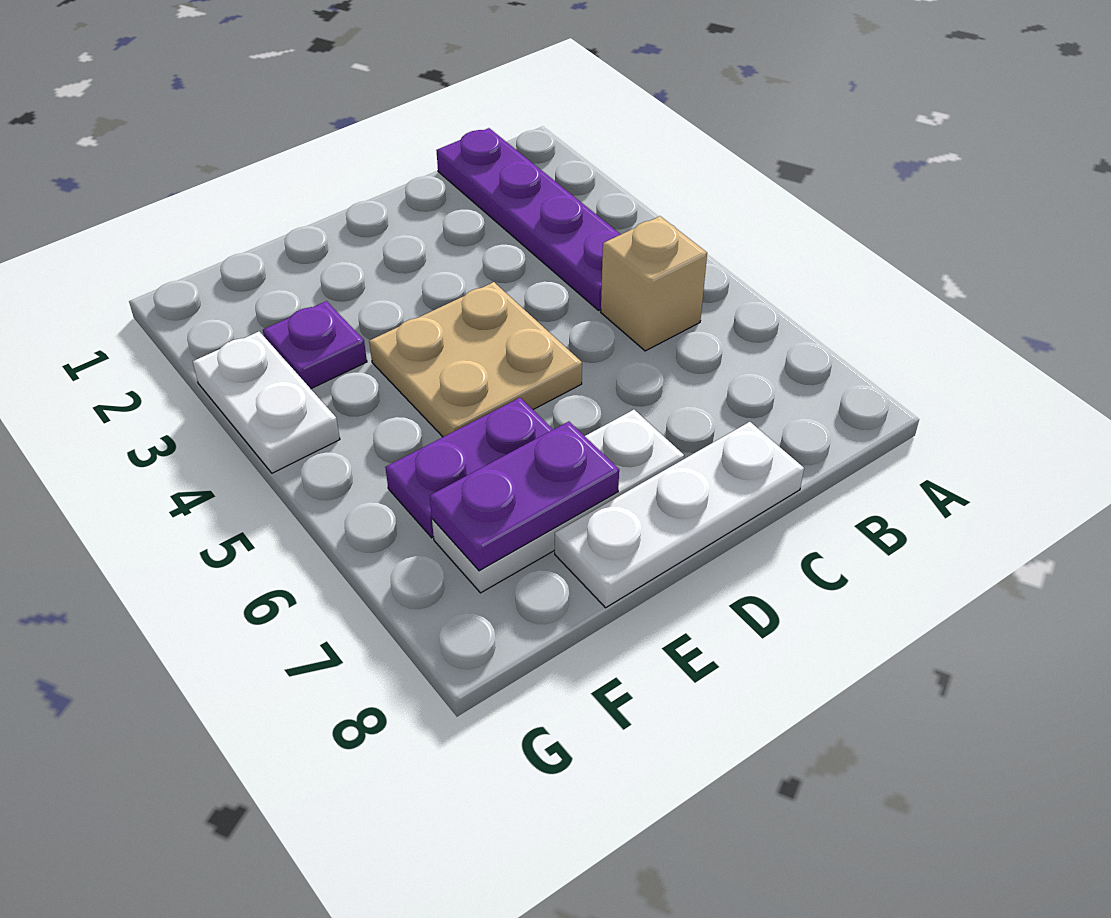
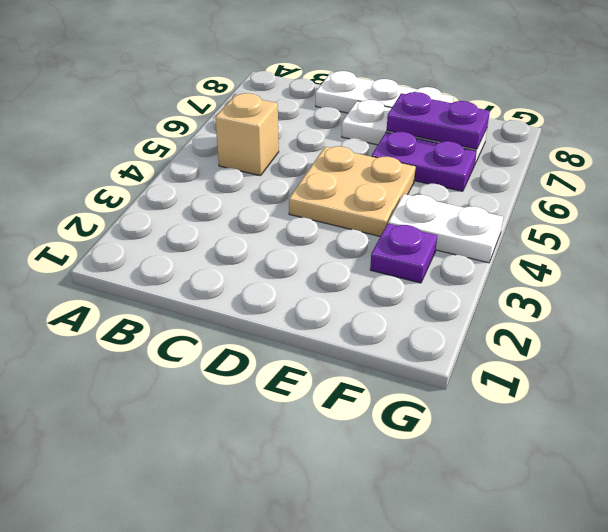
purple plate B1:B4 level 1 -> none
white plate G3:G4 level 1 -> white plate F4:G4 level 1

